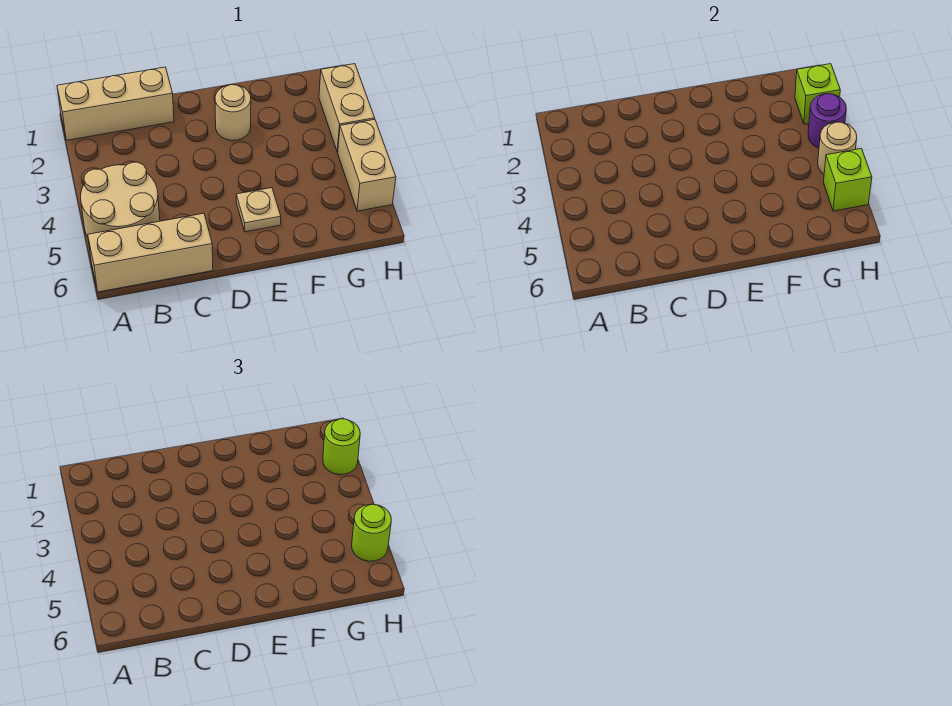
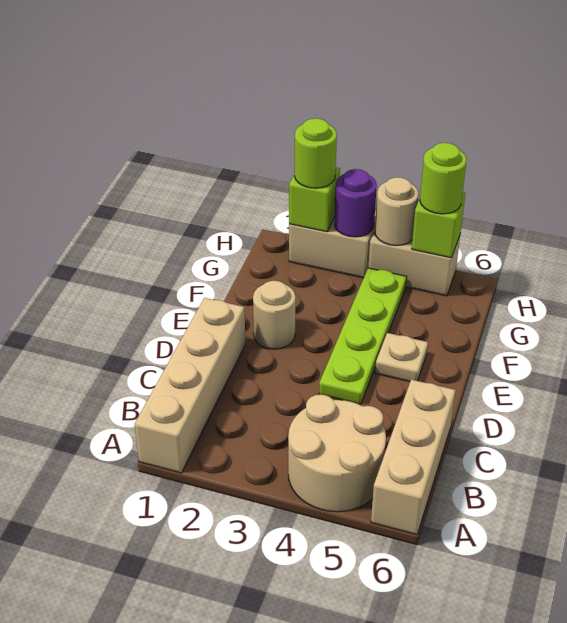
tan brick A1:C1 level 1 -> tan brick A1:D1 level 1
none -> lime plate D4:G4 level 1

